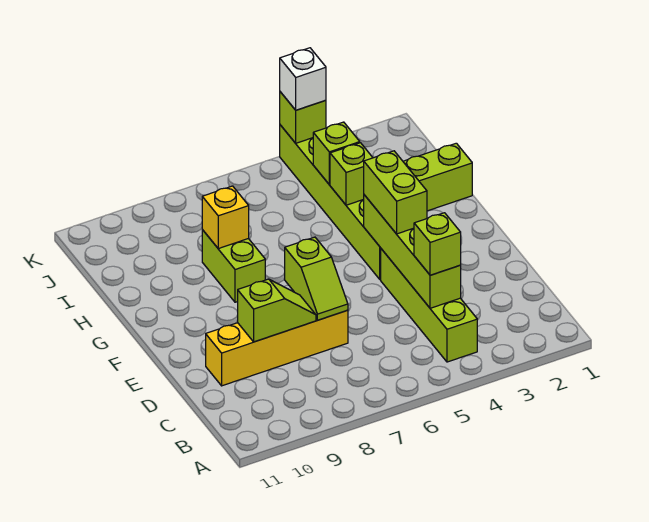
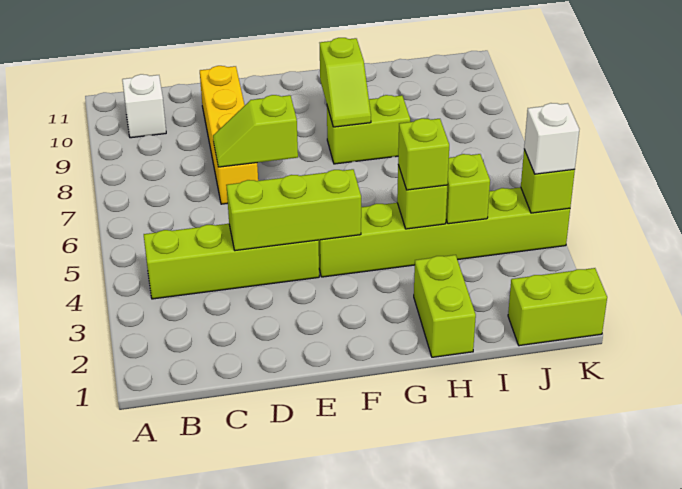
none -> white brick B10 level 1
lime brick C4:F4 level 2 -> lime brick D4:F4 level 2
lime brick C4 level 3 -> lime brick H4 level 3
lime slope D8:D9 level 2 top 9 -> lime slope G8:G9 level 2 top 9
lime brick E4:F4 level 3 -> lime brick J1:K1 level 1
yellow brick H8 level 2 -> none

